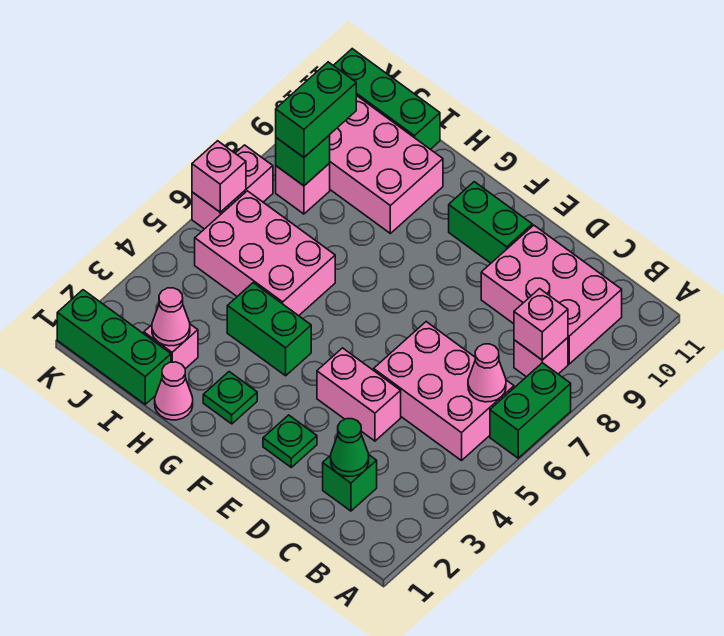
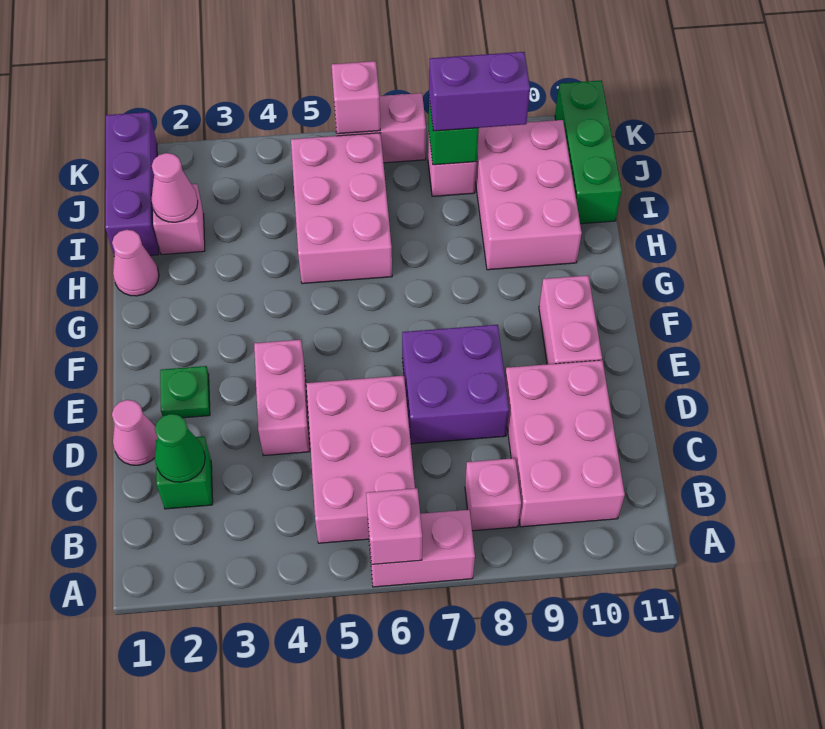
green brick A6:A7 level 1 -> pink brick A6:A7 level 1
pink cone B6 level 2 -> pink cone D1 level 1
pink brick B8 level 2 -> pink brick A6 level 2
none -> purple brick D7:E8 level 1
green brick E10:F10 level 1 -> pink brick E10:F10 level 1
green plate G2 level 1 -> none
green brick G4:H4 level 1 -> none
green brick I1:K1 level 1 -> purple brick I1:K1 level 1
green brick J8:J9 level 3 -> purple brick J8:J9 level 3

